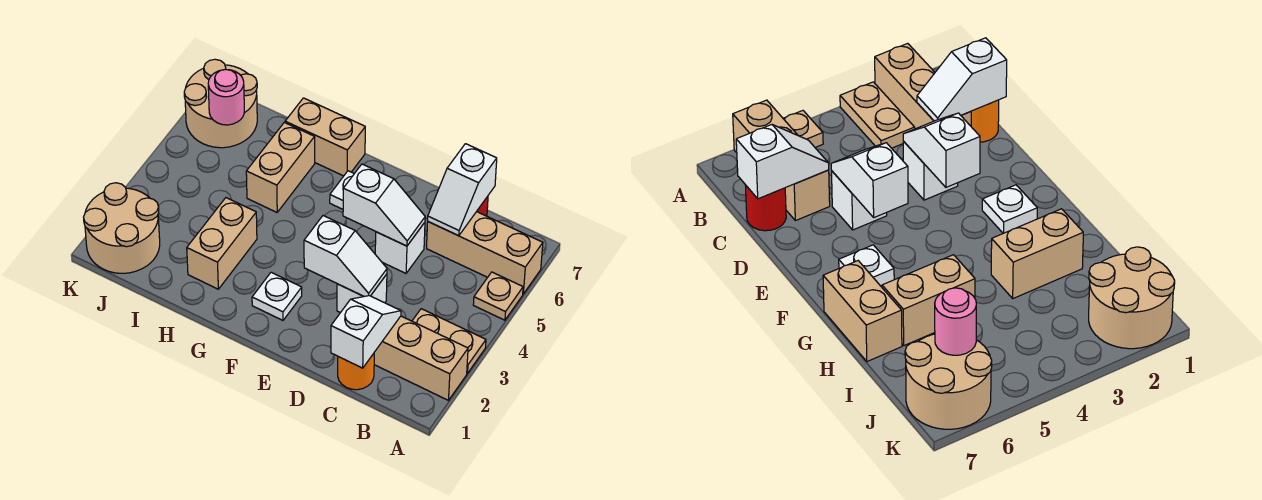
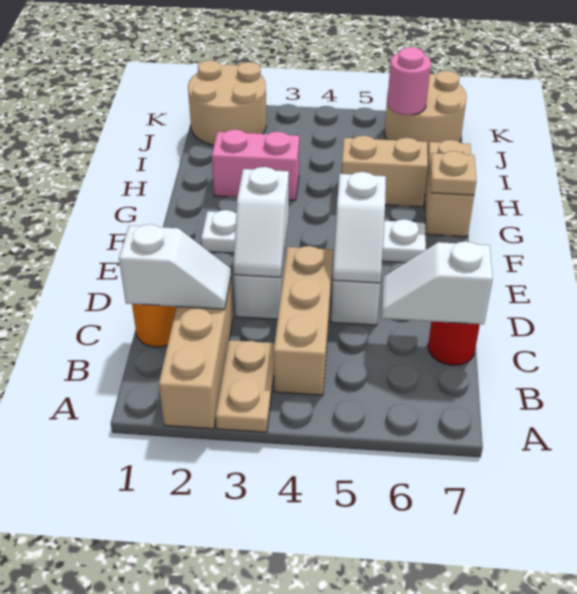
tan plate A5 level 1 -> tan plate G7 level 2
tan brick A6:C6 level 1 -> tan brick B4:D4 level 1
tan brick H2:H3 level 1 -> pink brick H2:H3 level 1

